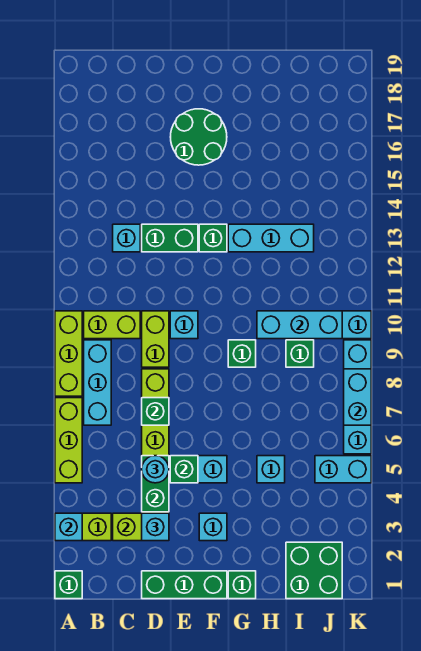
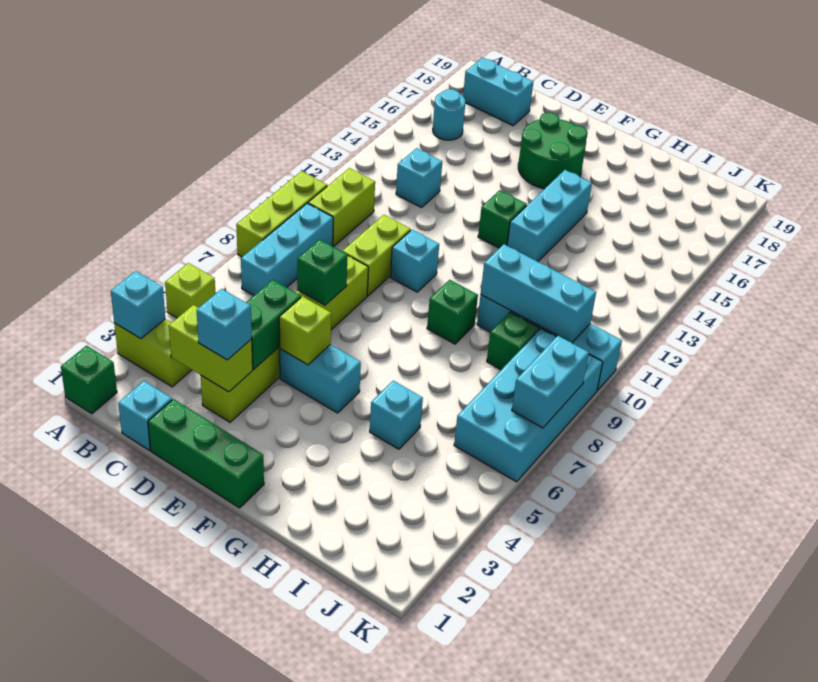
lime brick A5:A7 level 1 -> lime brick A5 level 1
lime brick B10:C10 level 1 -> lime brick B10:B11 level 1
cyan round brick D5 level 3 -> cyan round brick B16 level 1
green brick D13:E13 level 1 -> none
green brick E5 level 2 -> lime brick E5 level 2
cyan brick F3 level 1 -> cyan brick C1 level 1
green brick G1 level 1 -> none
cyan brick G13:I13 level 1 -> cyan brick G13:G15 level 1
green brick I1:J2 level 1 -> none
cyan brick J5:K5 level 1 -> cyan brick B18:C18 level 1
cyan brick K6:K9 level 1 -> cyan brick J6:K9 level 1

